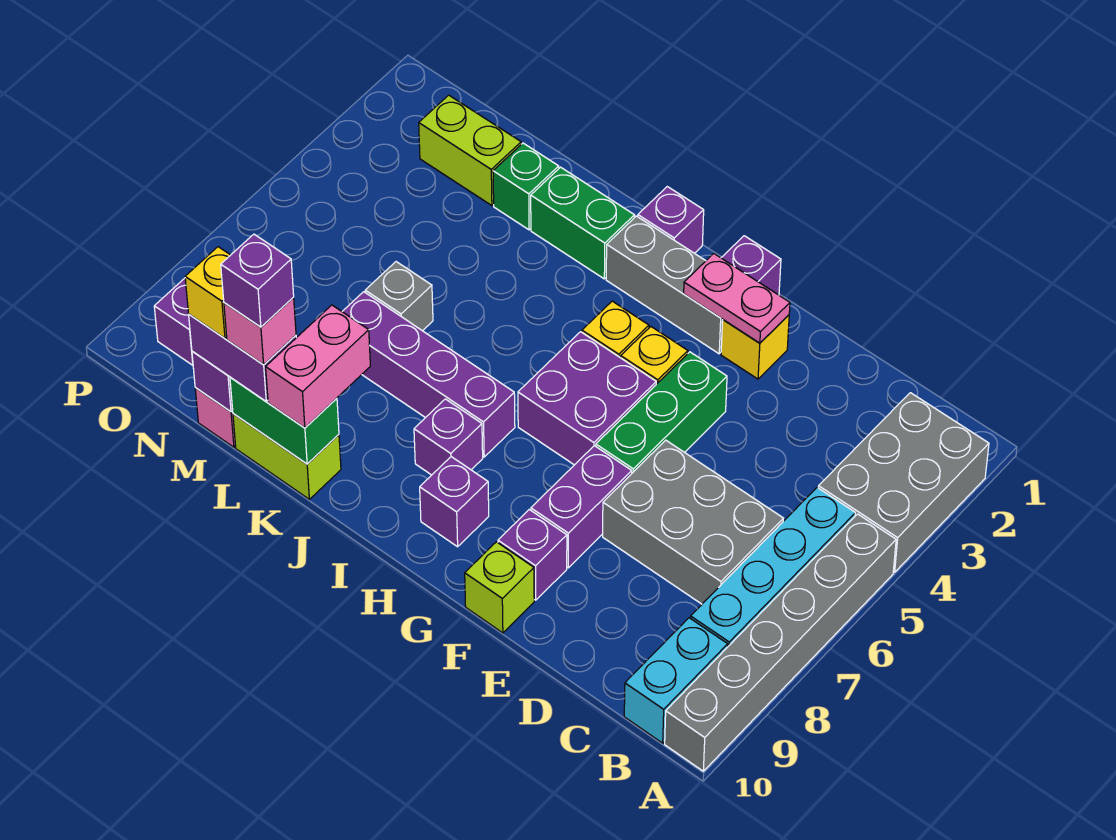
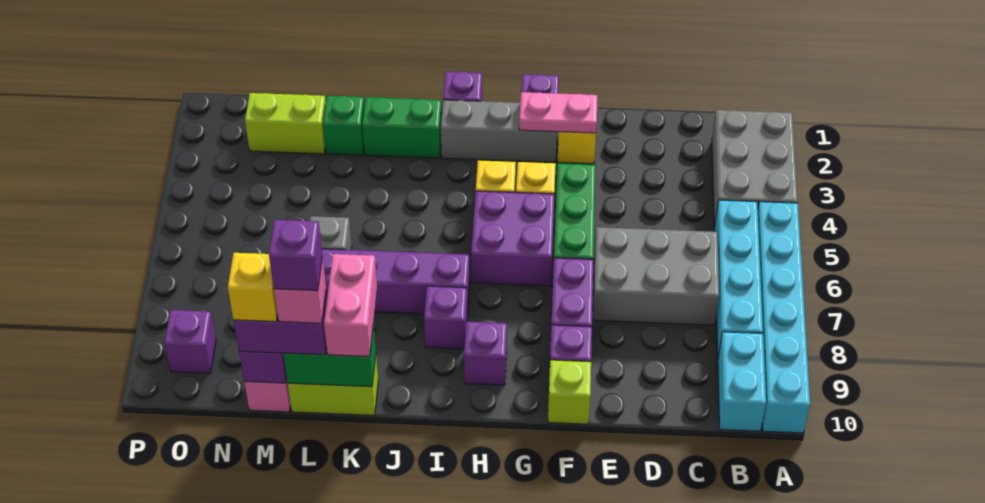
grey brick A5:A10 level 1 -> cyan brick A5:A10 level 1

